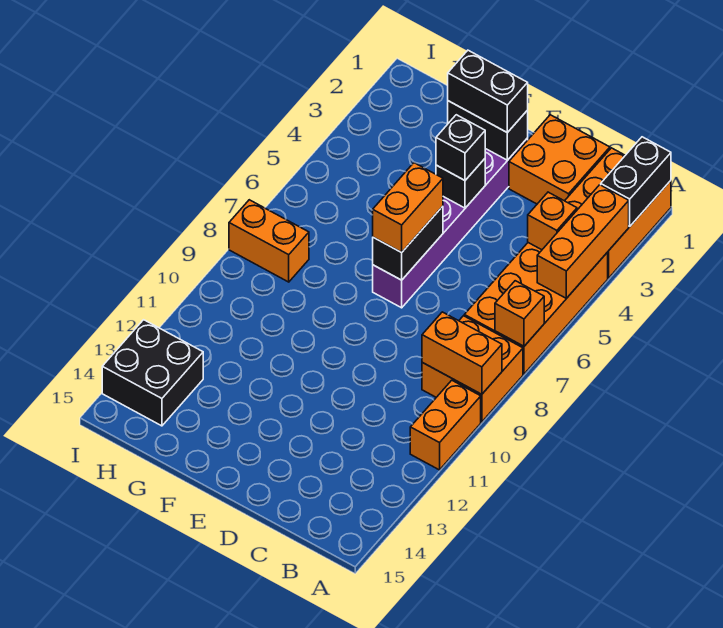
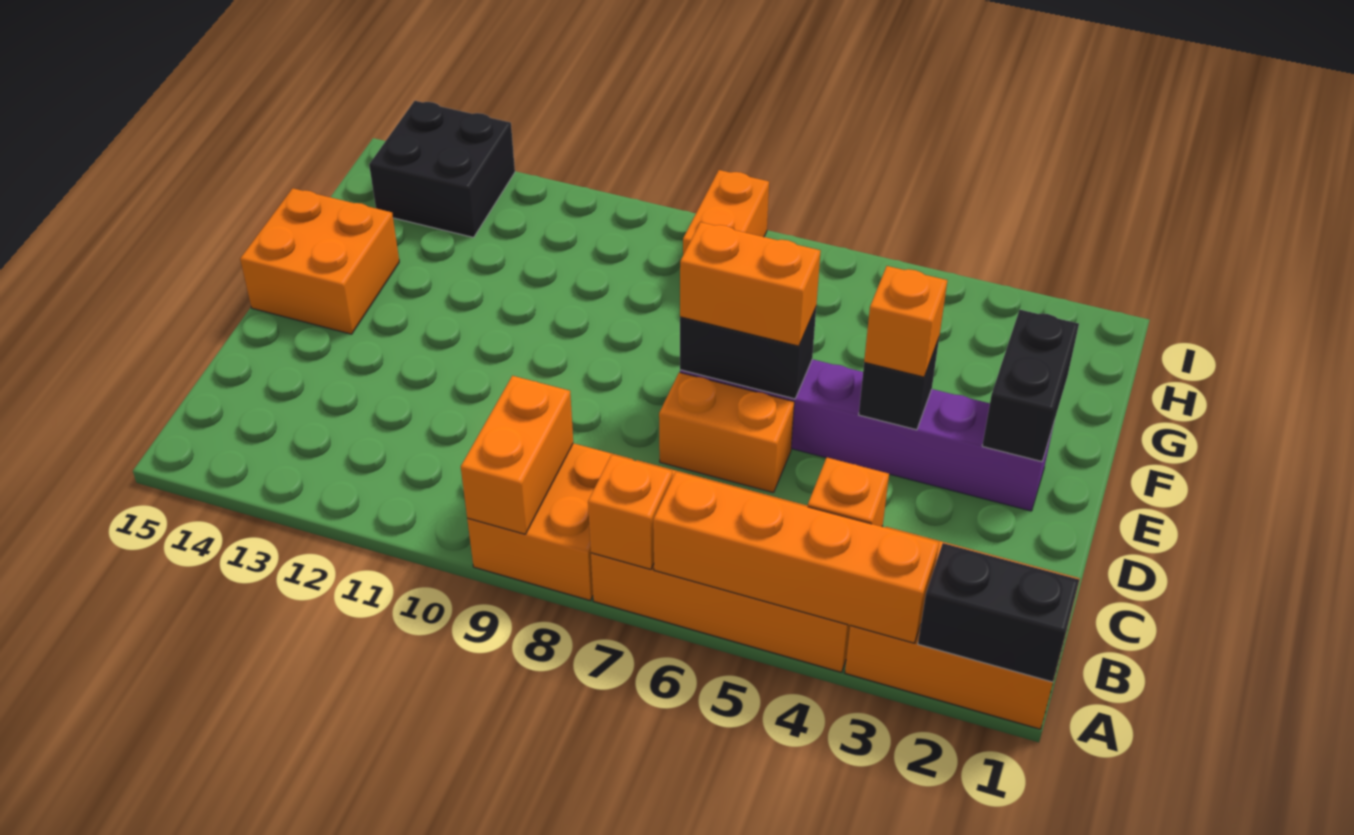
orange brick A3:A5 level 2 -> orange brick A3:A6 level 2
orange brick A10:A11 level 1 -> orange brick D6:D7 level 1
orange brick C1:D2 level 1 -> orange brick E14:F15 level 1
black brick E2:F2 level 3 -> none
black brick E4 level 3 -> orange brick E4 level 3

